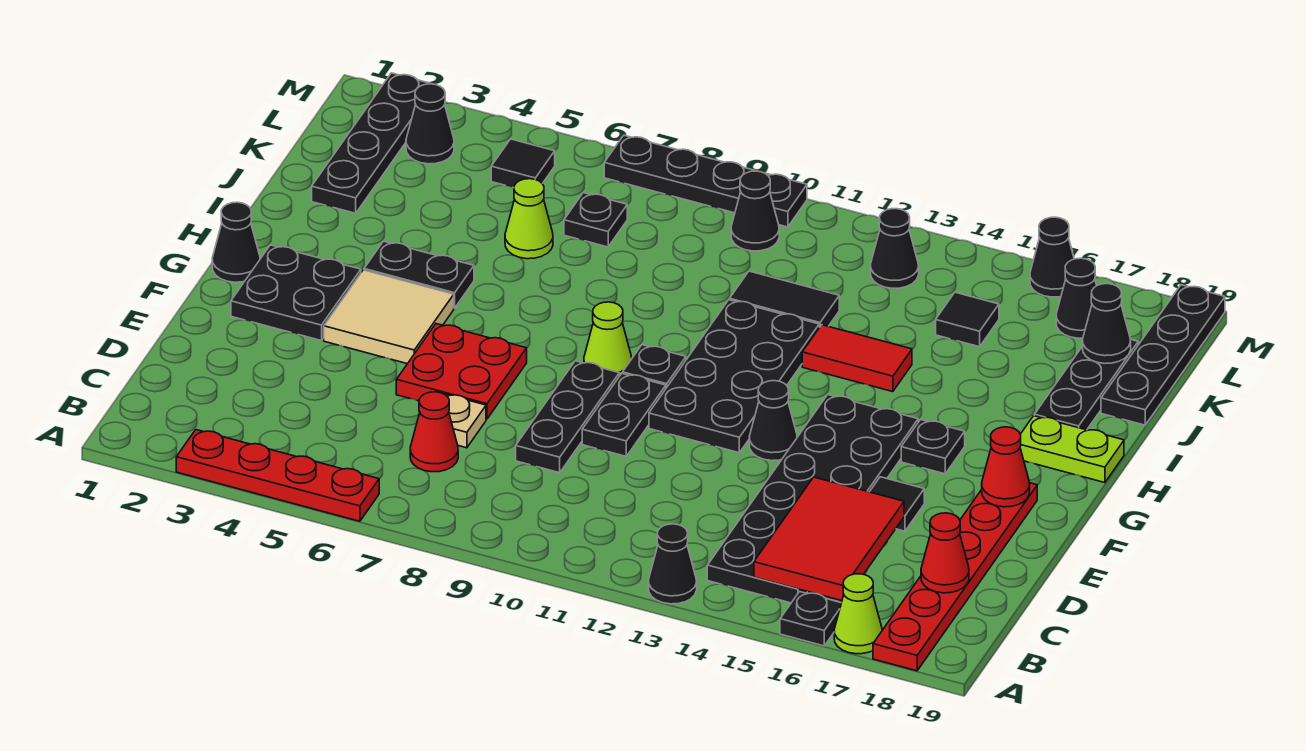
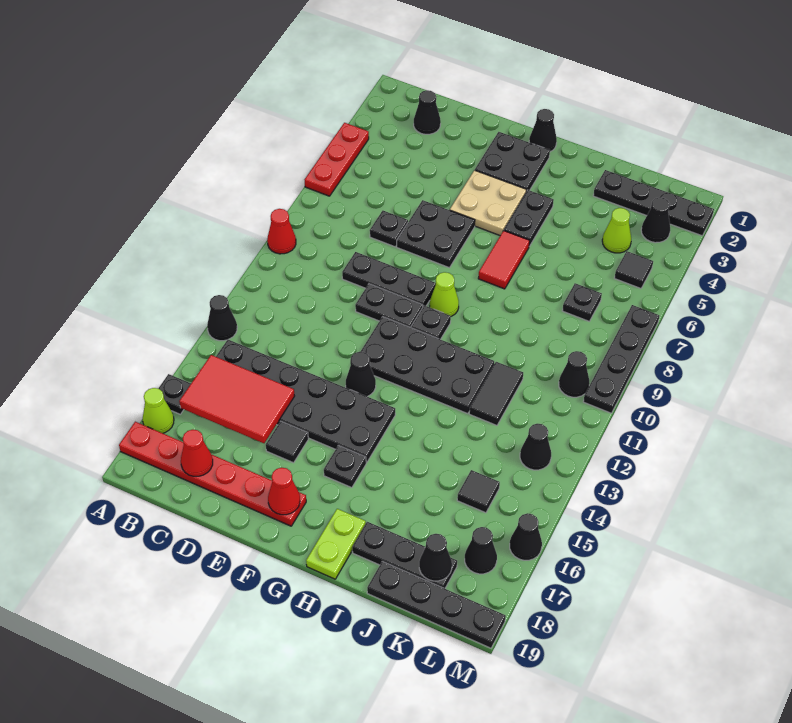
red plate A3:A6 level 1 -> red plate A4:A6 level 1
none -> black cone C2 level 1
red cone C7 level 1 -> red cone A9 level 1
tan plate D7 level 1 -> black plate D7 level 1
red plate E6:F7 level 1 -> black plate E6:F7 level 1
tan tile F4:G5 level 1 -> tan plate F4:G5 level 1
red tile I13:I14 level 1 -> red tile H6:H7 level 1
lime cone J6 level 1 -> lime cone K4 level 1

